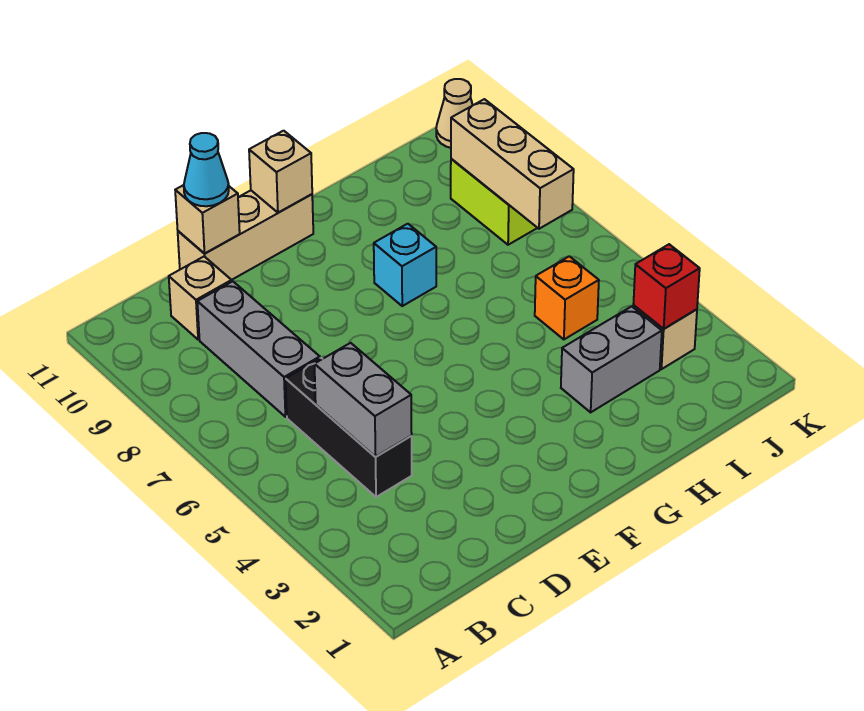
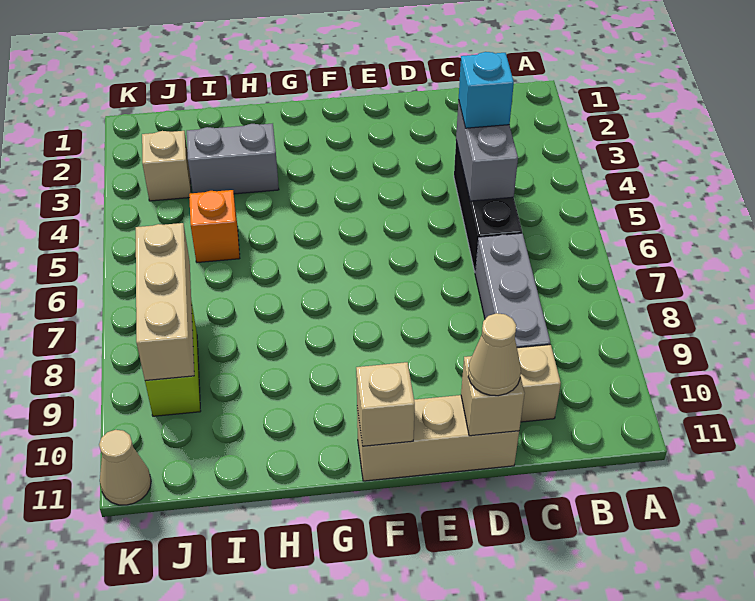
cyan cone D11 level 3 -> tan cone D11 level 3
cyan brick G8 level 1 -> cyan brick C4 level 3
red brick J3 level 2 -> none

